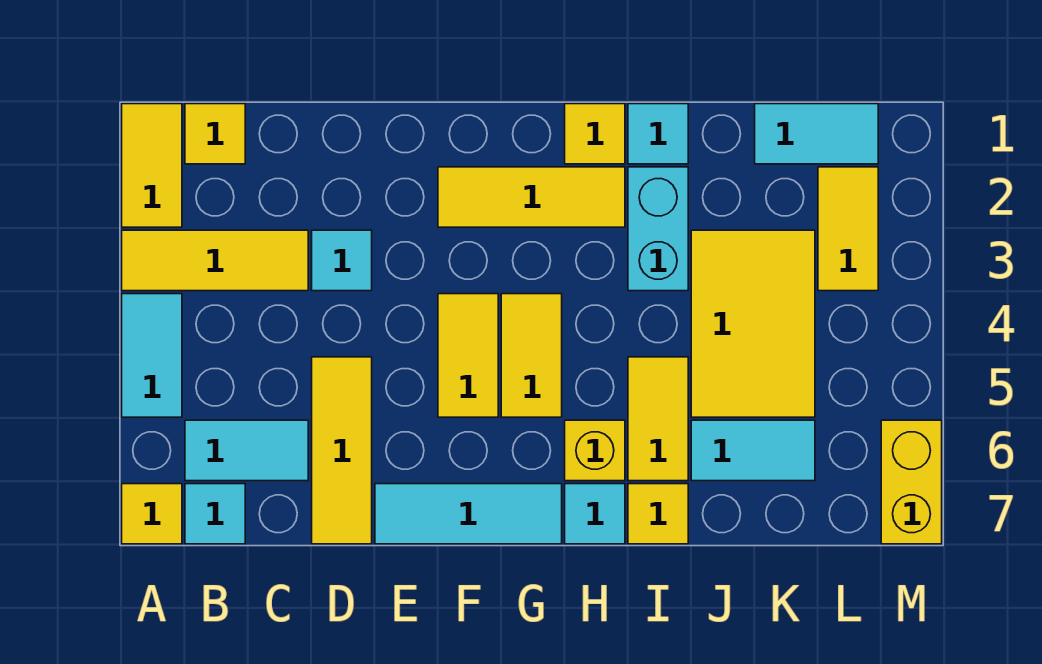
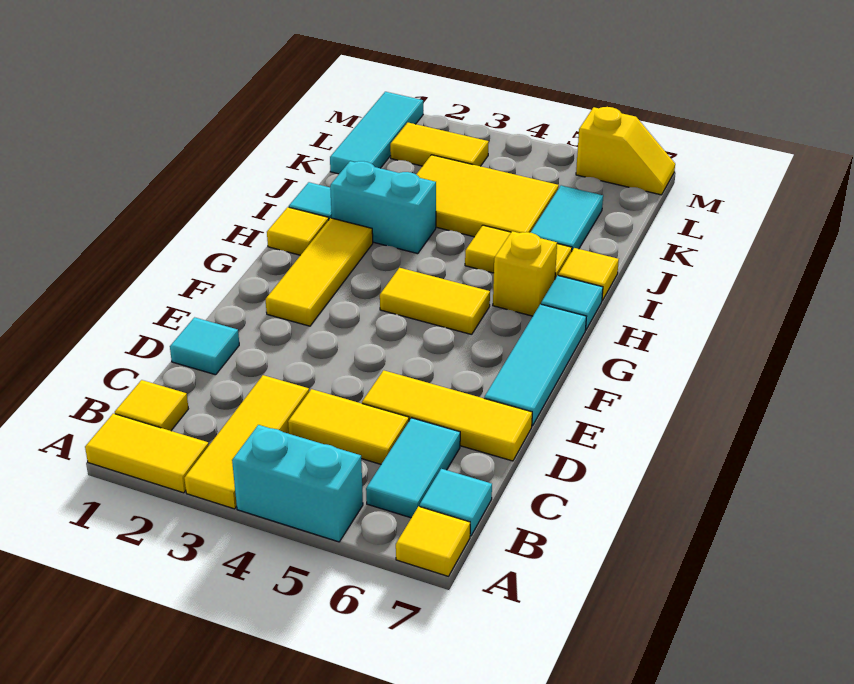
cyan tile A4:A5 level 1 -> cyan brick A4:A5 level 1
cyan tile D3 level 1 -> cyan tile D1 level 1
yellow tile F4:F5 level 1 -> yellow tile C4:C5 level 1
cyan tile K1:L1 level 1 -> cyan tile K1:M1 level 1
yellow brick M6:M7 level 1 -> yellow slope M6:M7 level 1 top 6

